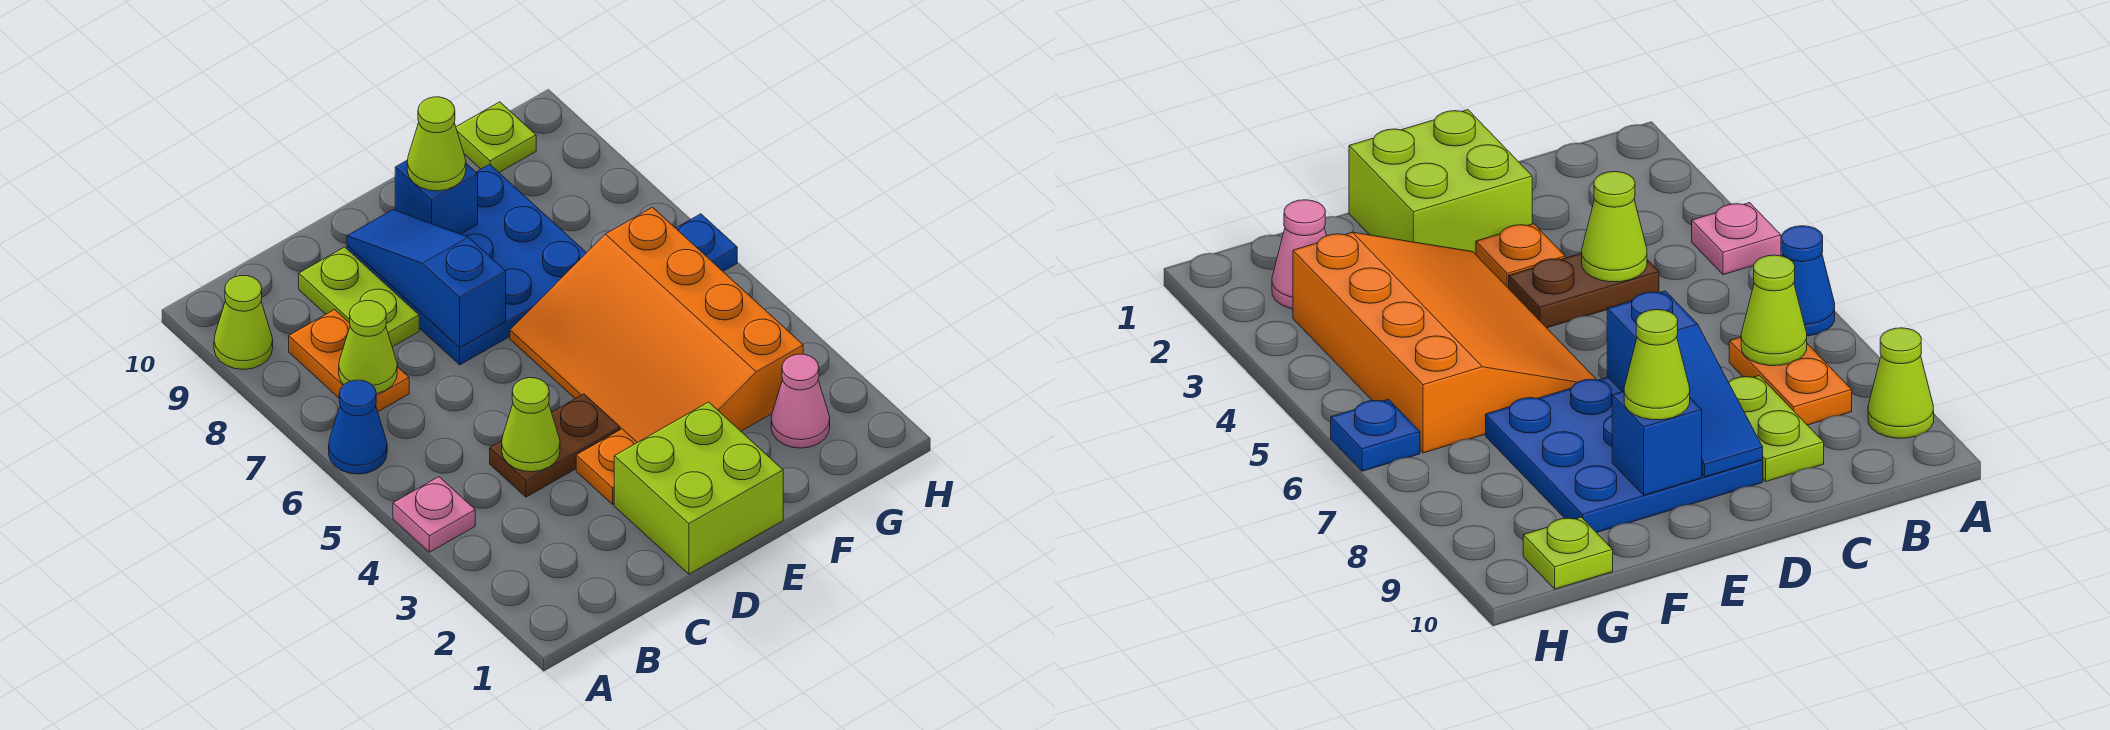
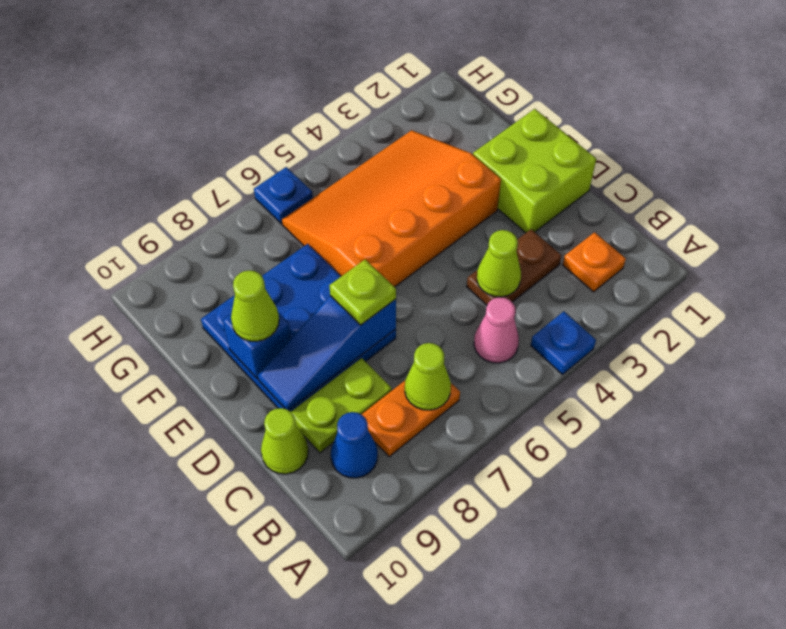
pink plate A4 level 1 -> blue plate A4 level 1
blue cone A6 level 1 -> blue cone B9 level 1
lime cone A9 level 1 -> lime cone C10 level 1
brown plate C4:D4 level 1 -> brown plate C3:C4 level 1
orange plate D3 level 1 -> orange plate B2 level 1
orange slope E3:G6 level 1 top G -> orange slope E3:G6 level 1 top E
pink cone G2 level 1 -> pink cone B5 level 1
lime plate G10 level 1 -> lime plate D7 level 3

